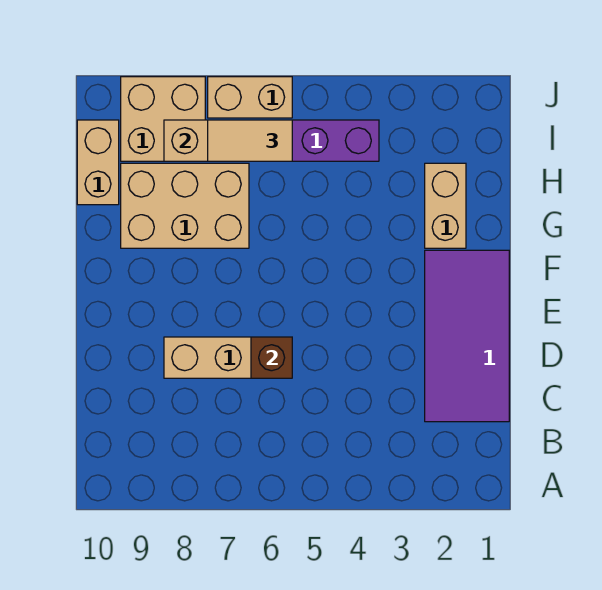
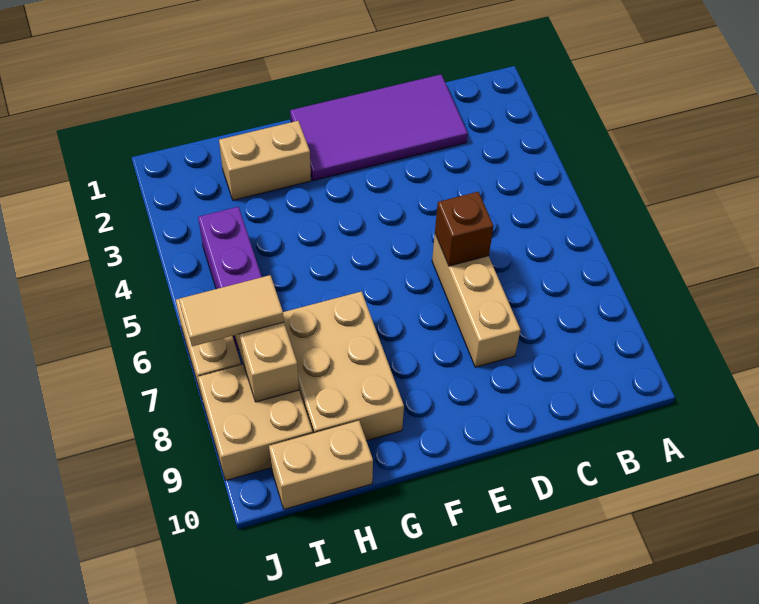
tan tile I6:I7 level 3 -> tan tile I7:J7 level 3

